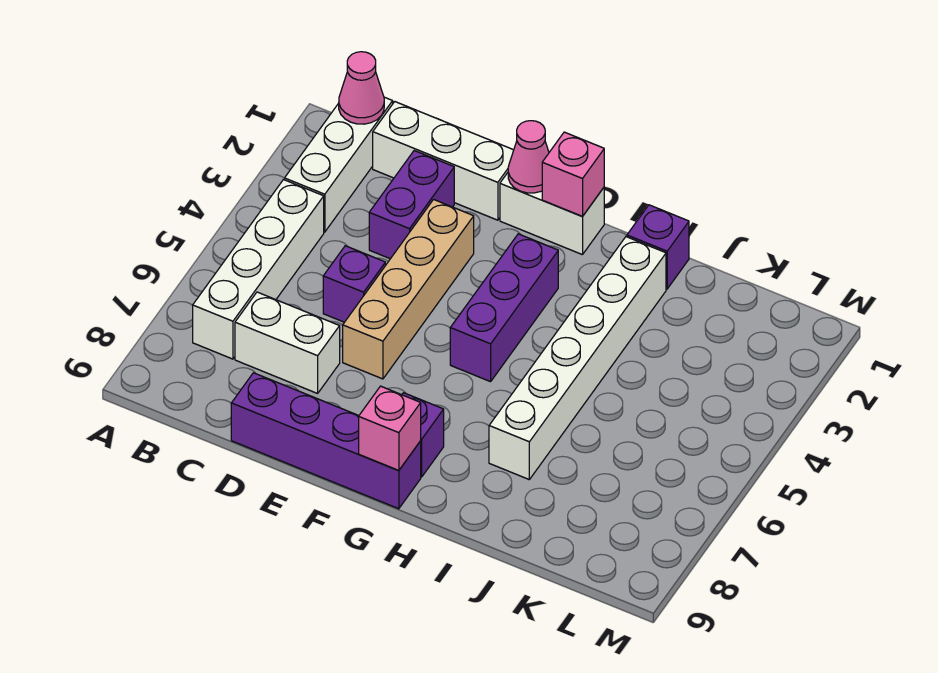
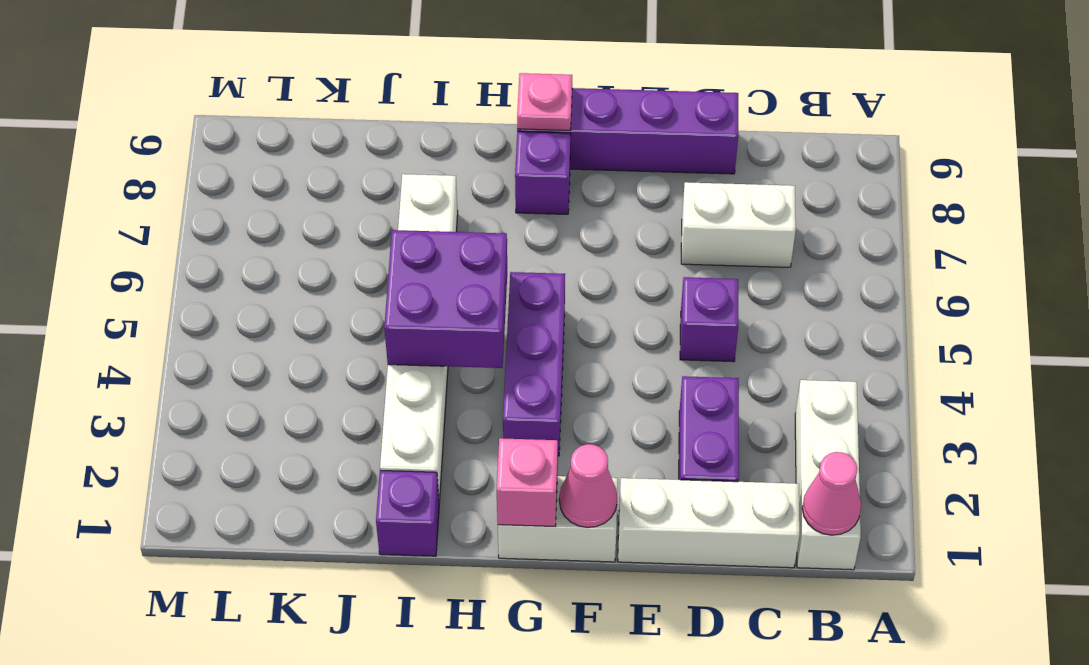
white brick B4:B7 level 1 -> none
tan brick E3:E6 level 1 -> none
pink brick G9 level 2 -> pink plate G9 level 2
none -> purple brick H4:I5 level 2

